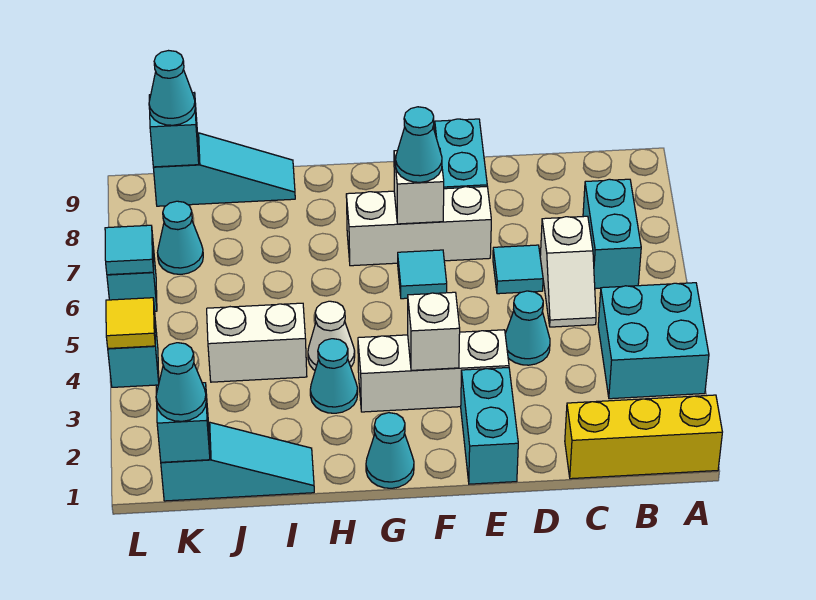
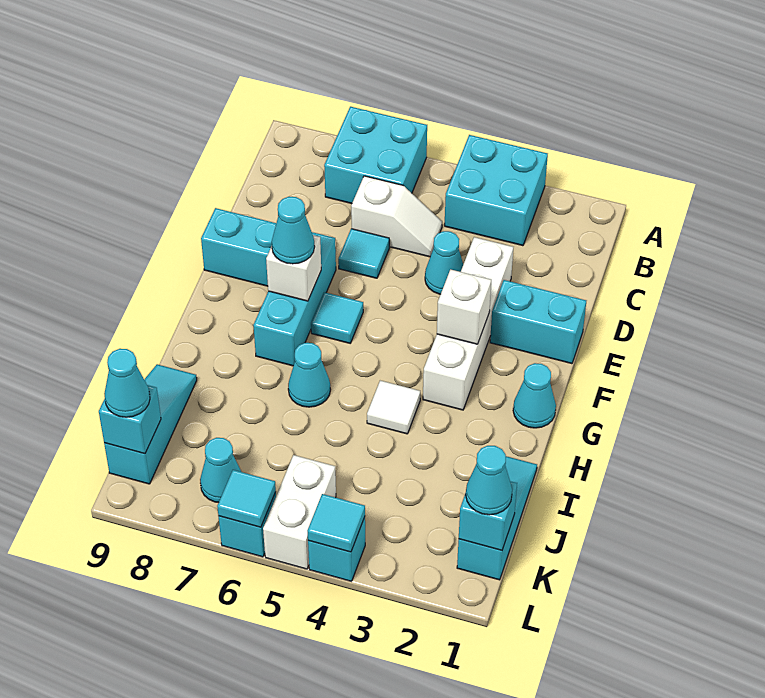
yellow brick A1:C1 level 1 -> none
cyan brick B6:B7 level 1 -> cyan brick A6:B7 level 1
white brick E3:G3 level 1 -> white brick D3:G3 level 1
white brick E7:G7 level 1 -> cyan brick E7:G7 level 1
cyan cone H3 level 1 -> cyan cone H6 level 1
white cone H4 level 1 -> white tile H4 level 1
white brick I4:J4 level 1 -> white brick K5:L5 level 1
yellow tile L4 level 2 -> cyan tile L4 level 2

